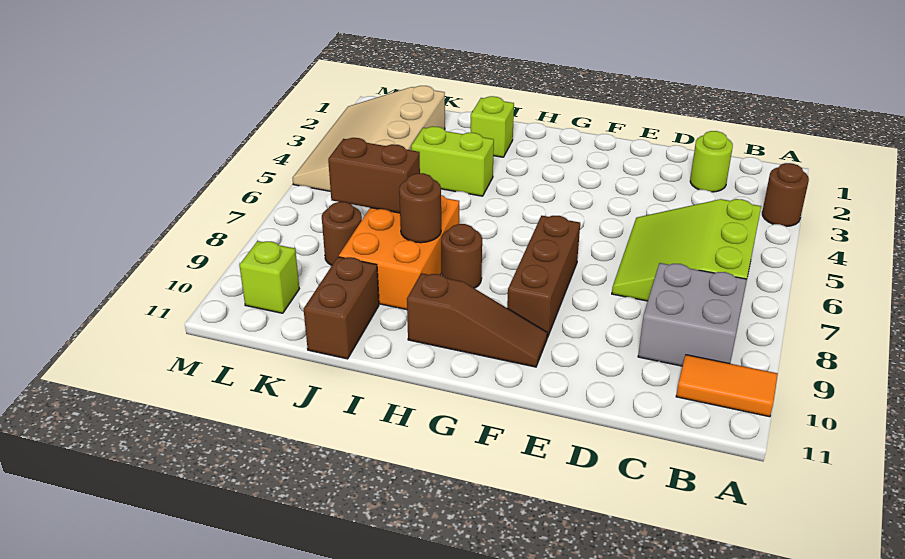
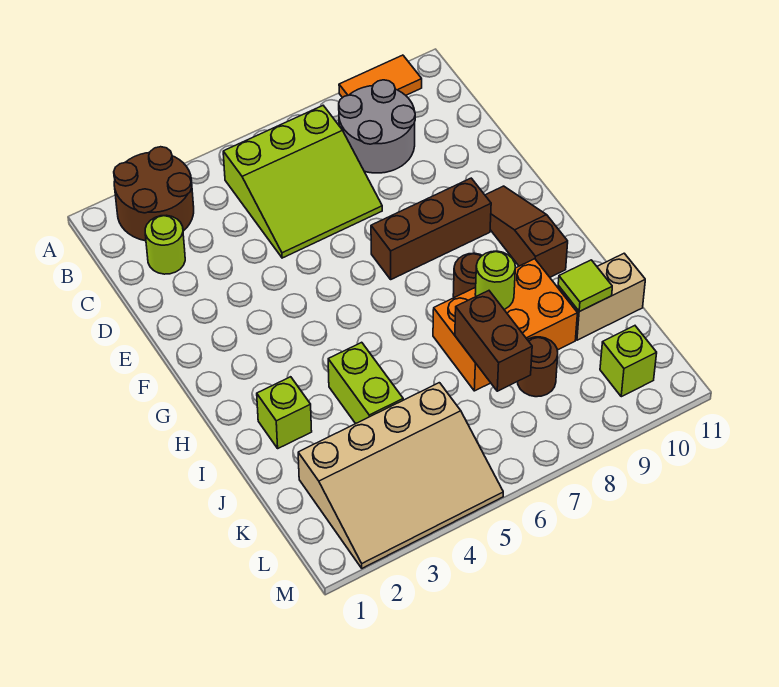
brown round brick A3 level 1 -> brown round brick A2:B3 level 1
orange tile A10:B10 level 1 -> orange tile A9:A10 level 1
grey brick B8:C9 level 1 -> grey round brick B8:C9 level 1
brown round brick I8 level 2 -> lime round brick I8 level 2
brown brick J10:J11 level 1 -> tan brick J10:J11 level 1
none -> lime tile J10 level 2

